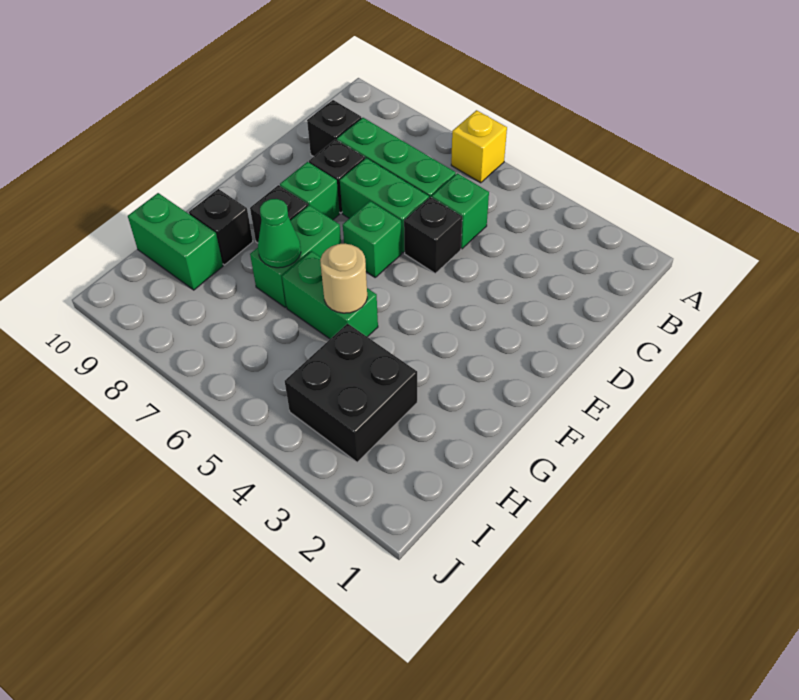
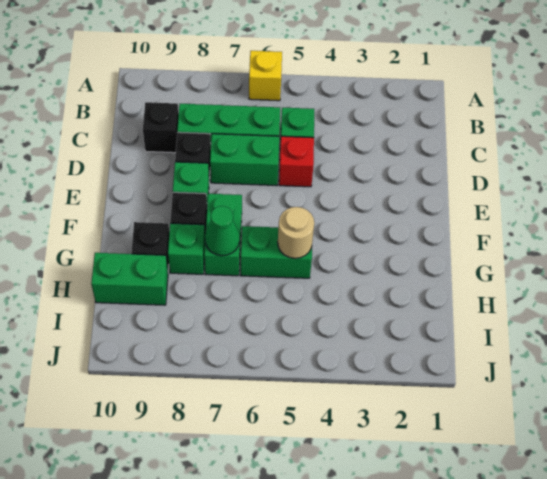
black brick D5 level 1 -> red brick D5 level 1
green brick E6 level 1 -> green brick G8 level 1
black brick H3:I4 level 1 -> none

